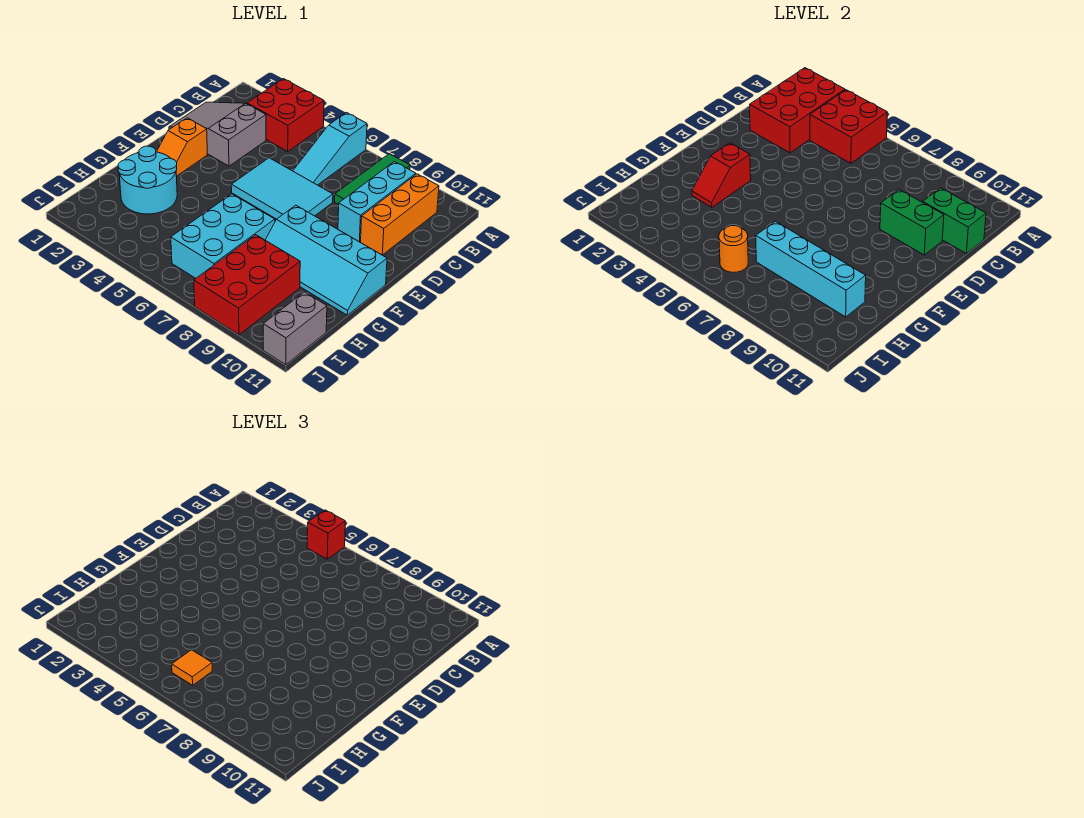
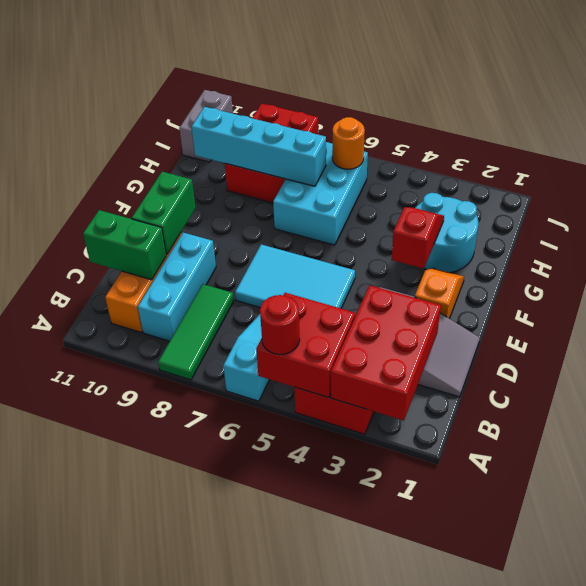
red brick A5 level 3 -> red round brick A5 level 3
green brick D9:D10 level 2 -> green brick D10:E10 level 2
cyan slope F8:G11 level 1 top F -> none
orange tile I6 level 3 -> none

